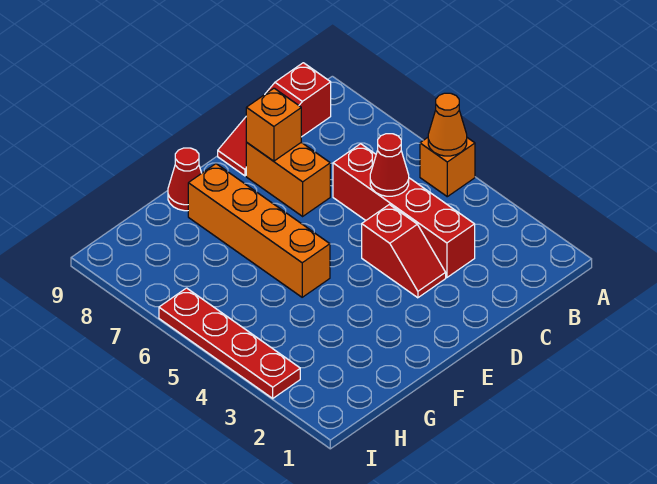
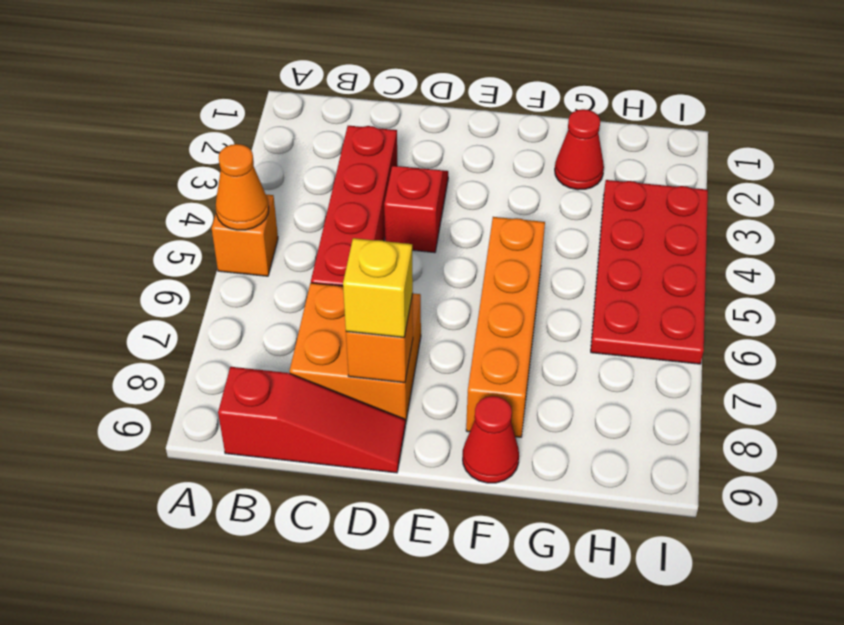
red cone C5 level 2 -> red cone G2 level 1
orange brick D7:D8 level 1 -> orange brick C7:D8 level 1
none -> yellow brick D8 level 3
red plate I3:I6 level 1 -> red plate H3:I6 level 1

